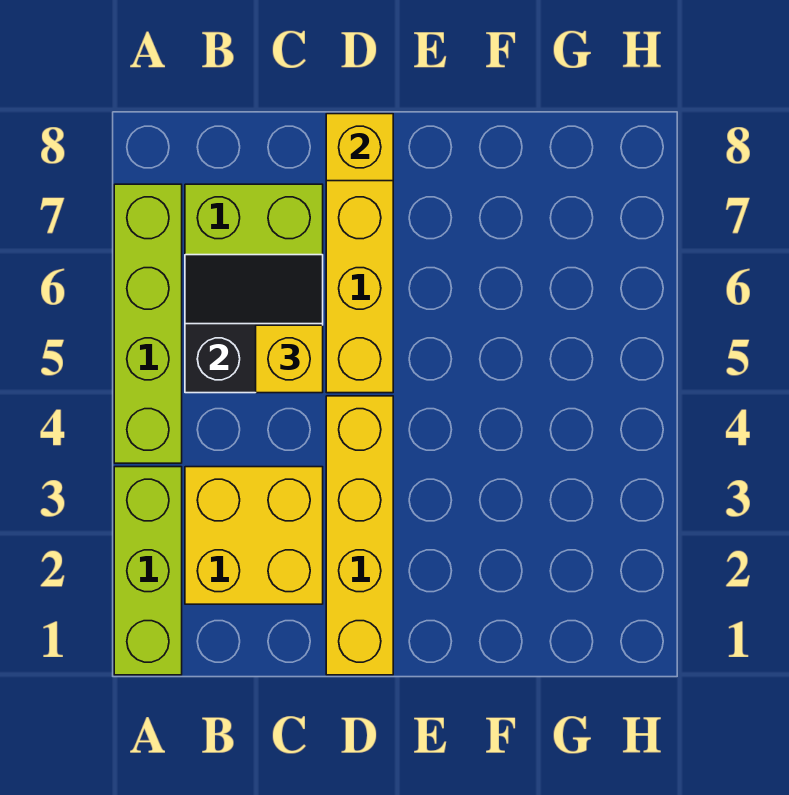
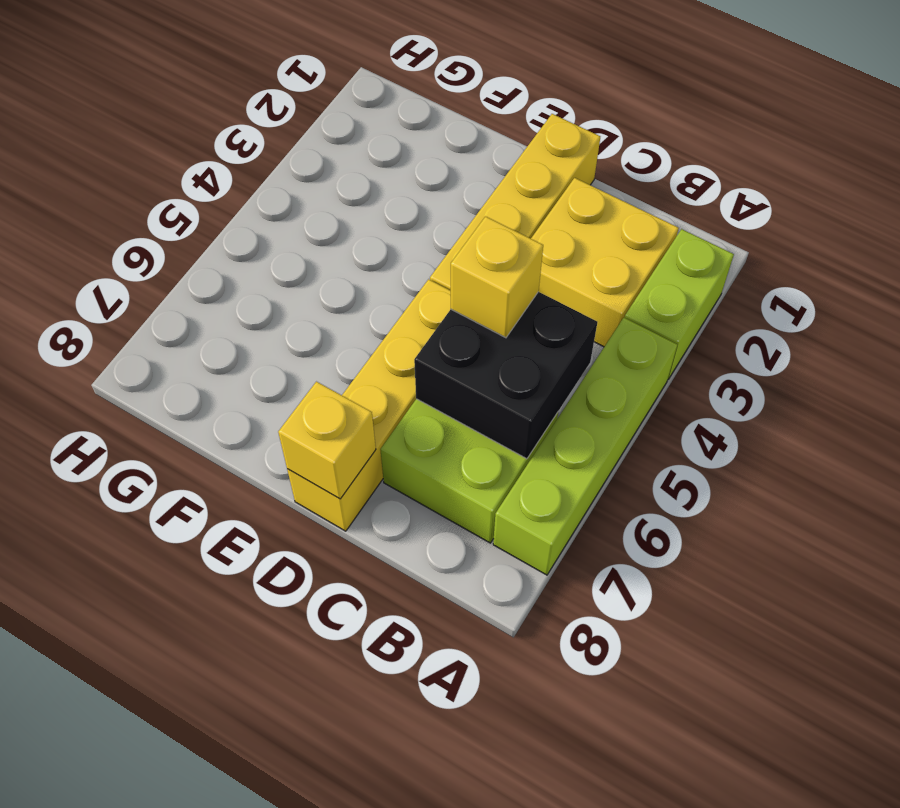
lime brick A1:A3 level 1 -> lime brick A2:A3 level 1
black slope B5:C6 level 2 top 5 -> black brick B5:C6 level 2

